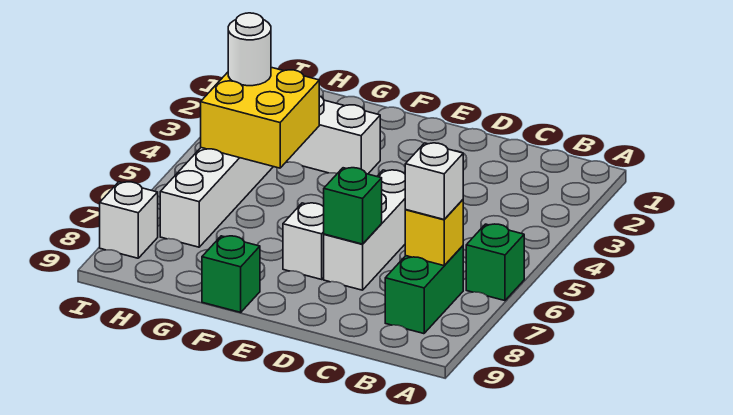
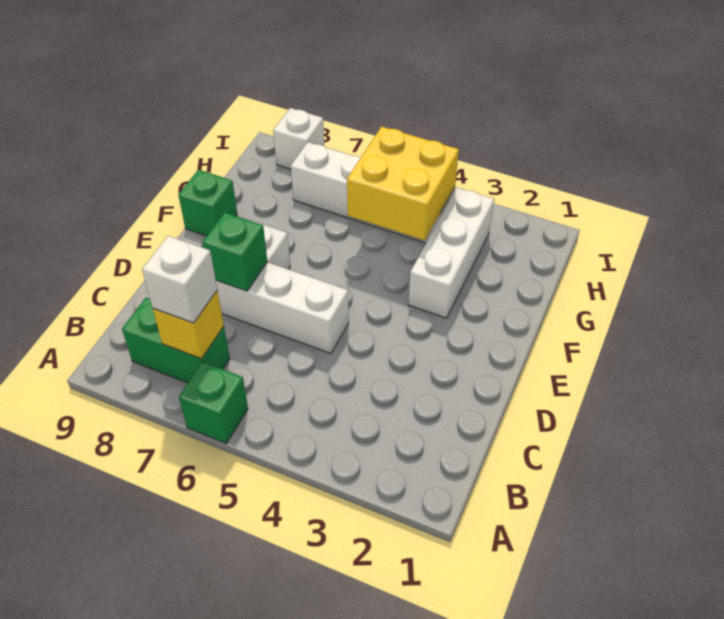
white round brick H4 level 3 -> none

